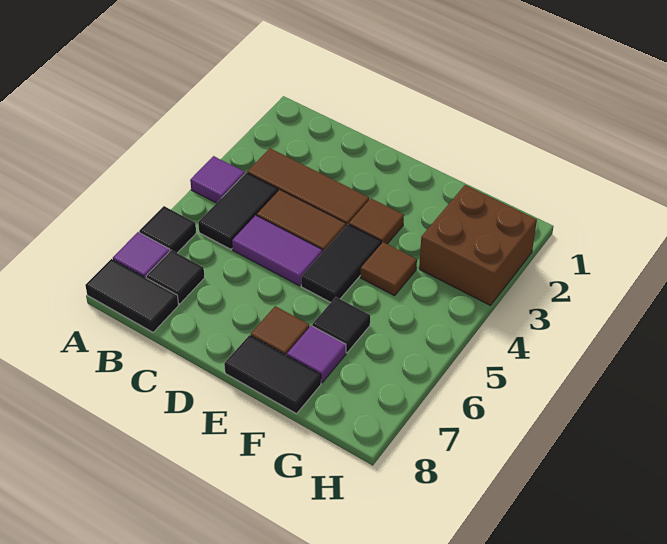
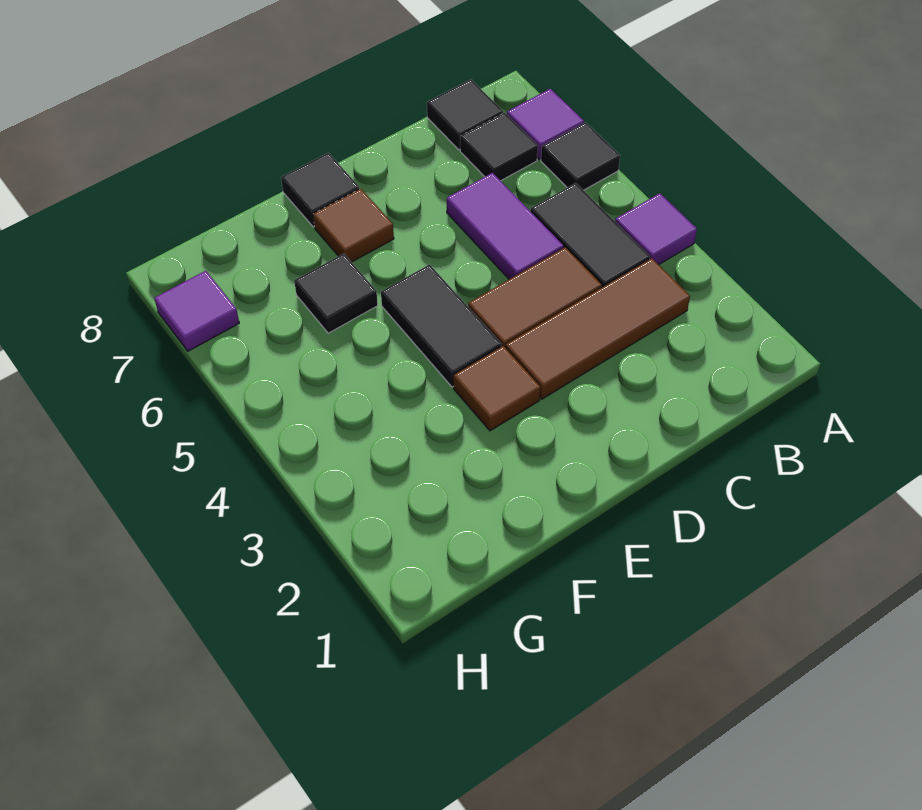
black tile A8:B8 level 1 -> black tile B8 level 1
purple tile C5:D5 level 1 -> purple tile C5:C6 level 1
black tile E8:F8 level 1 -> black tile E8 level 1
brown tile F4 level 1 -> none
purple tile F7 level 1 -> purple tile H7 level 1
brown brick G2:H3 level 1 -> none

